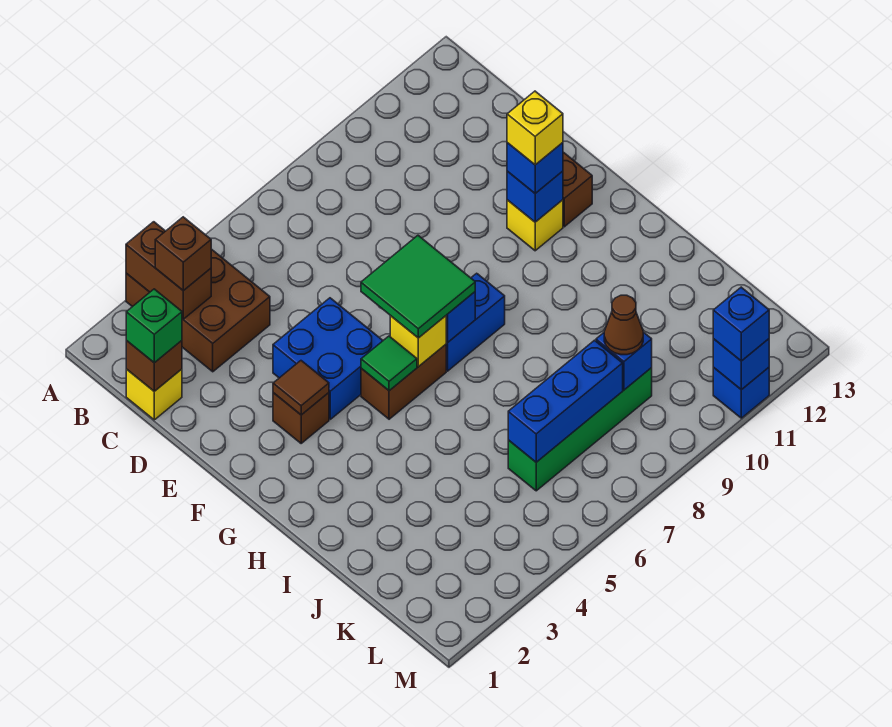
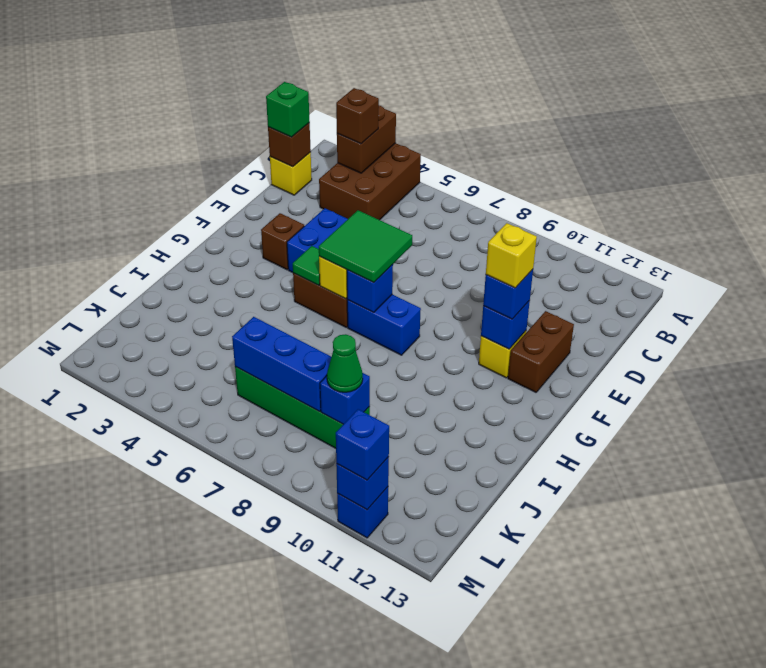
brown tile F3 level 2 -> none
brown cone K9 level 3 -> green cone K9 level 3

